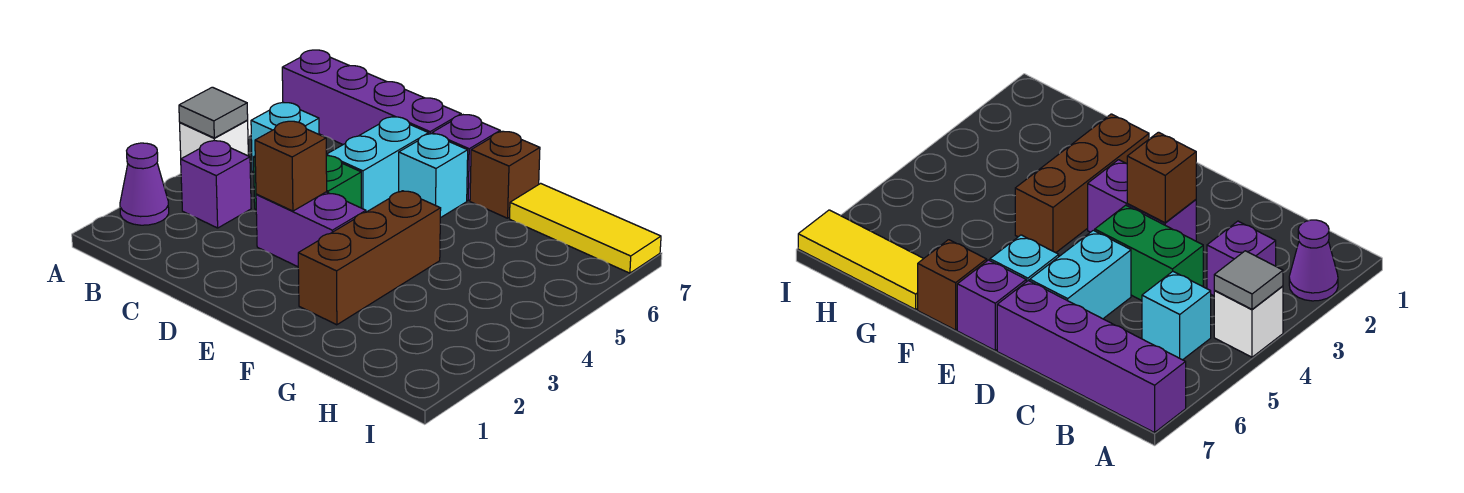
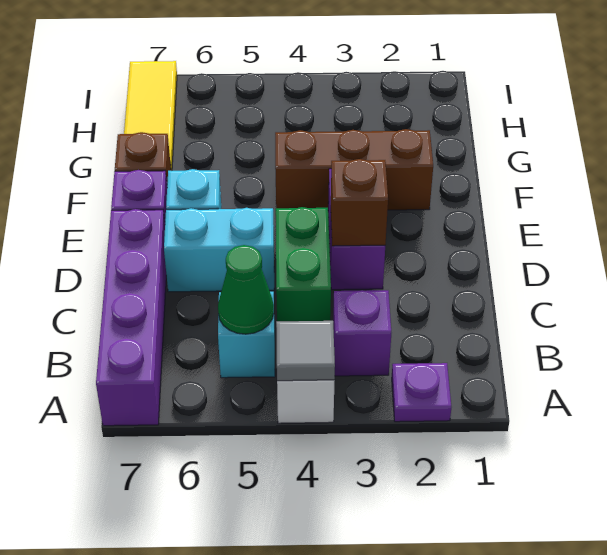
purple cone A2 level 1 -> purple plate A2 level 1
none -> green cone B5 level 2

